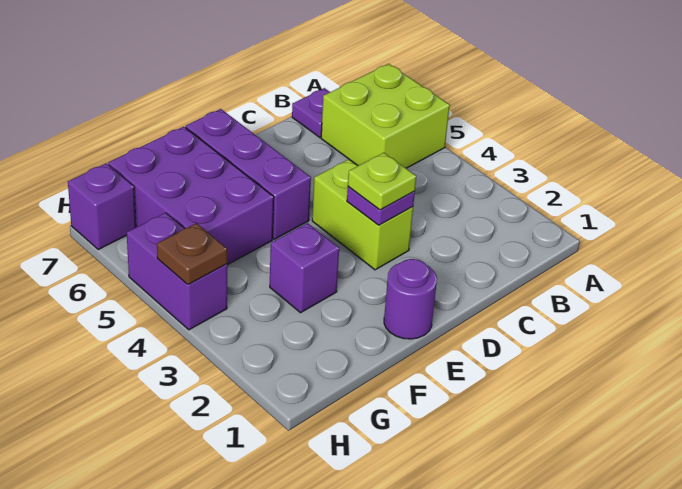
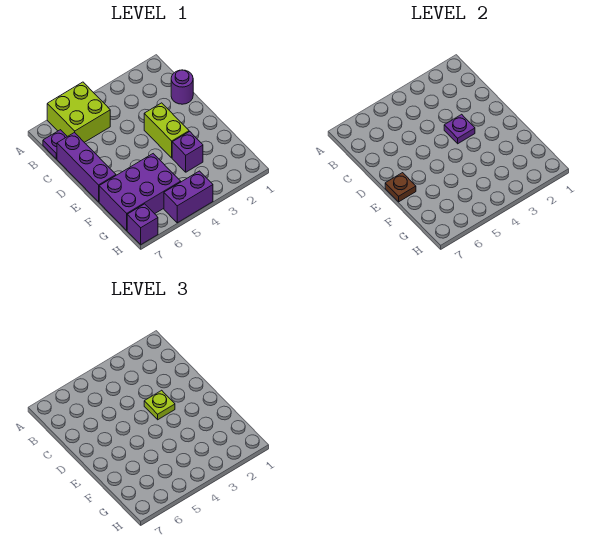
lime brick D3:D4 level 1 -> lime brick D3:E3 level 1
purple round brick E1 level 1 -> purple round brick C1 level 1
purple brick E5:E7 level 1 -> purple brick C7:E7 level 1
brown plate H4 level 2 -> brown plate E7 level 2

